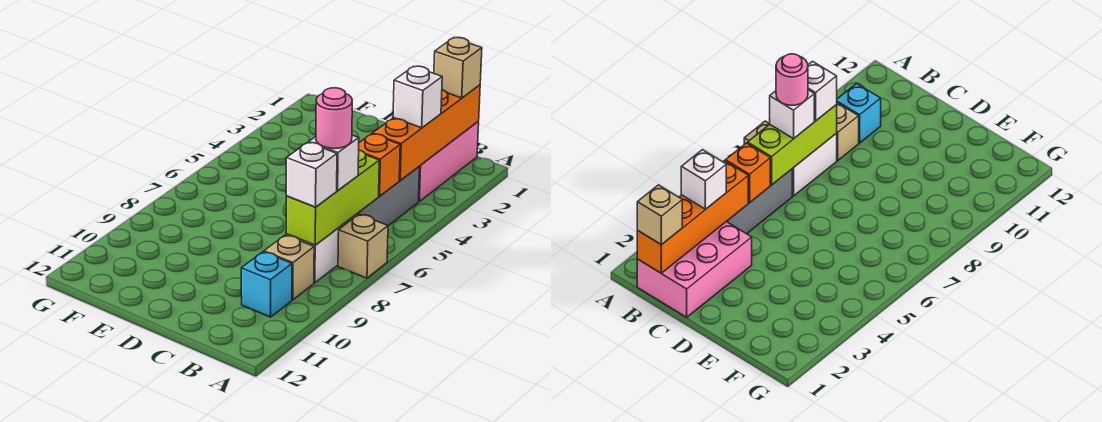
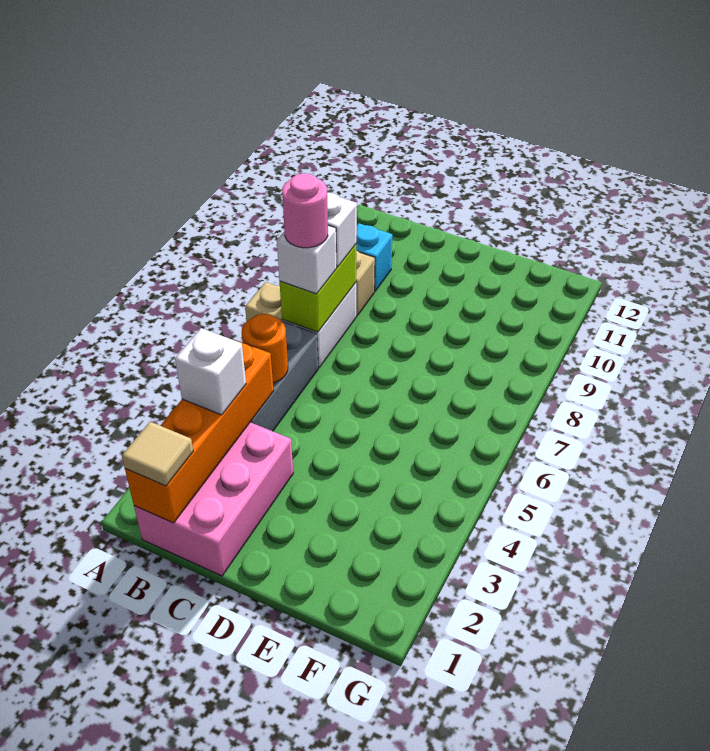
tan brick B1 level 3 -> tan tile B1 level 3
orange brick B5 level 2 -> orange round brick B5 level 2
lime brick B6:B8 level 2 -> lime brick B7:B8 level 2

